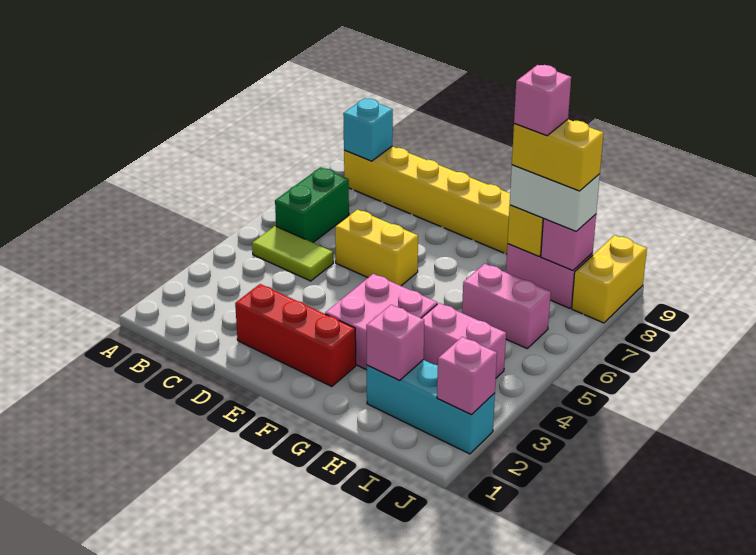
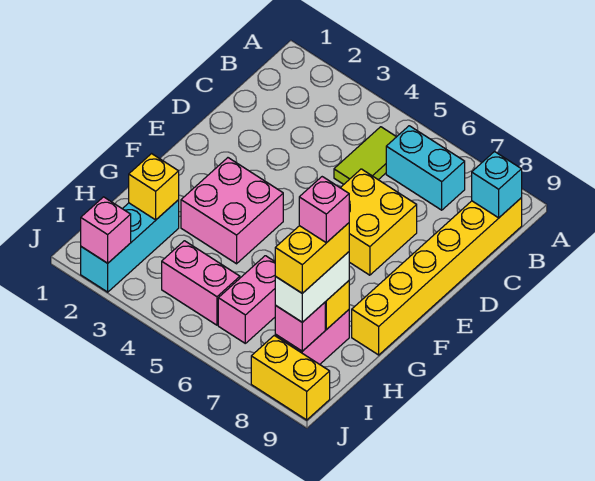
green brick B6:B7 level 1 -> cyan brick B6:B7 level 1
red brick D2:F2 level 1 -> none
yellow brick D6:E6 level 1 -> yellow brick D6:E7 level 1
pink brick H2 level 2 -> yellow brick H2 level 2
pink brick H4:I4 level 1 -> pink brick I4:I5 level 1

